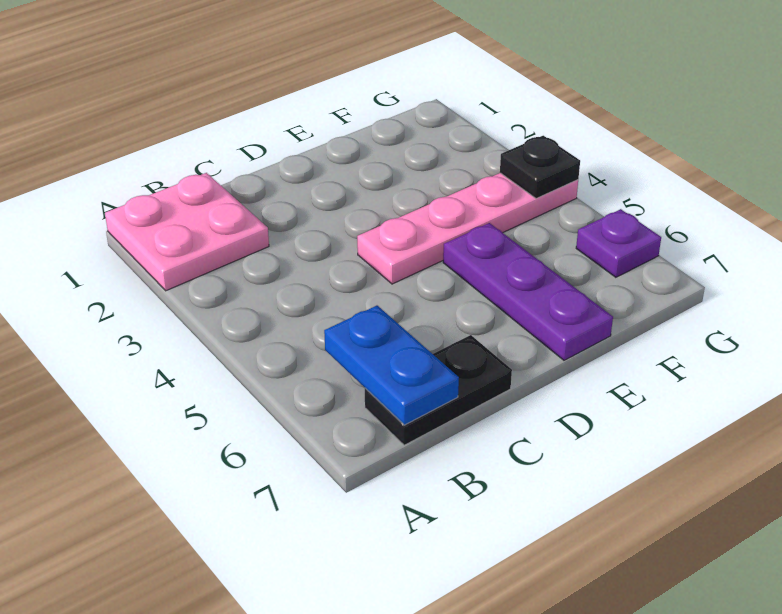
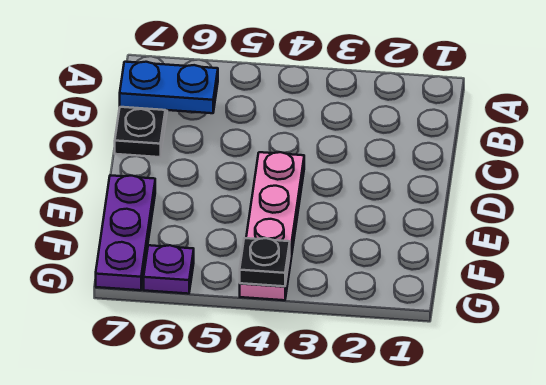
pink plate A1:B2 level 1 -> none
purple plate E5:E7 level 1 -> purple plate E7:G7 level 1

